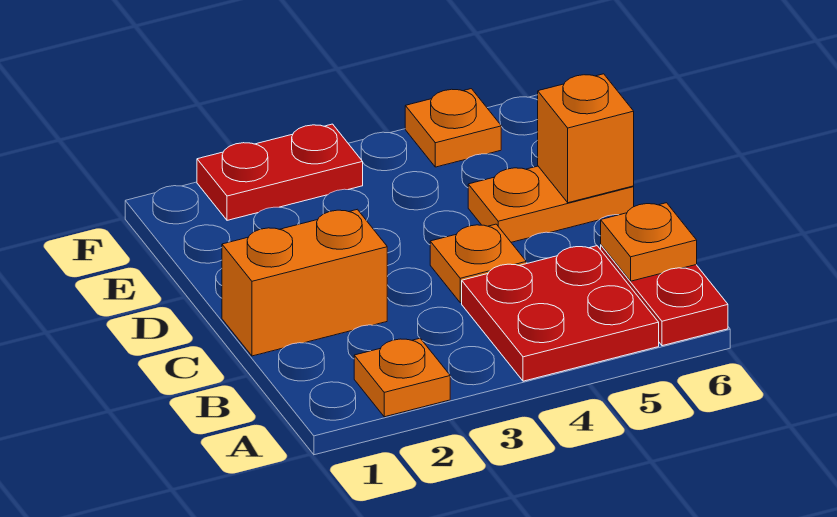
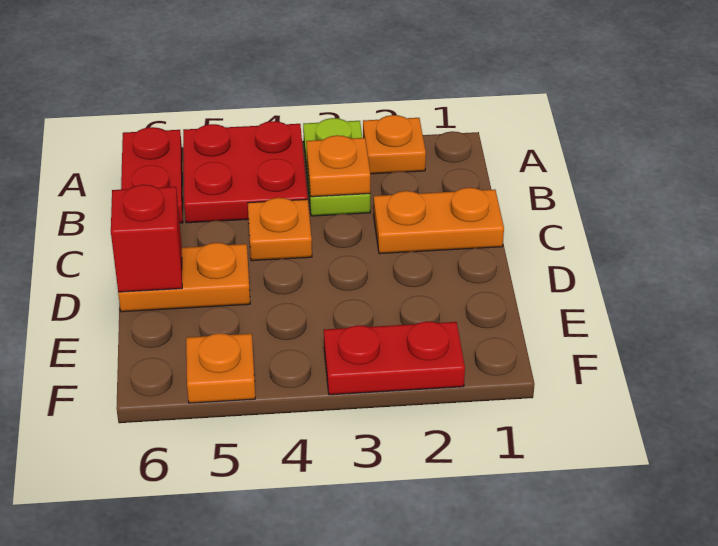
none -> lime plate A3:B3 level 1
orange plate B6 level 2 -> orange plate B3 level 2
orange brick C1:C2 level 1 -> orange plate C1:C2 level 1
orange brick D6 level 2 -> red brick D6 level 2

